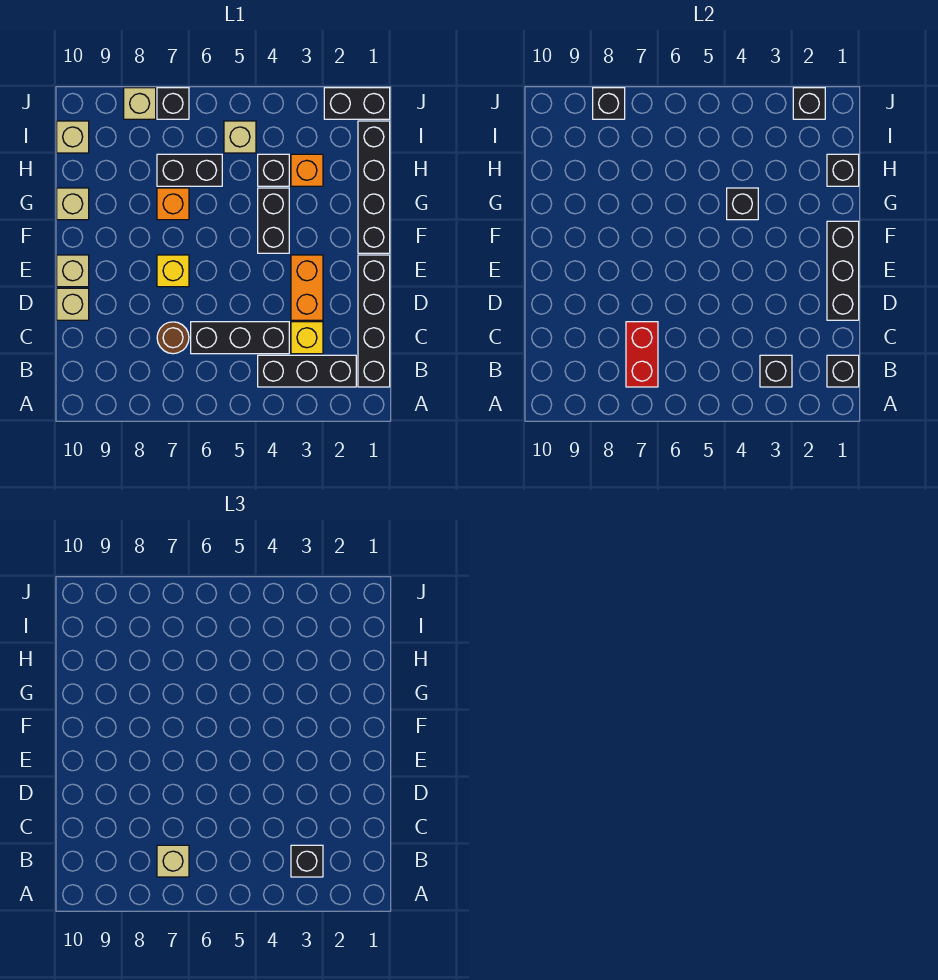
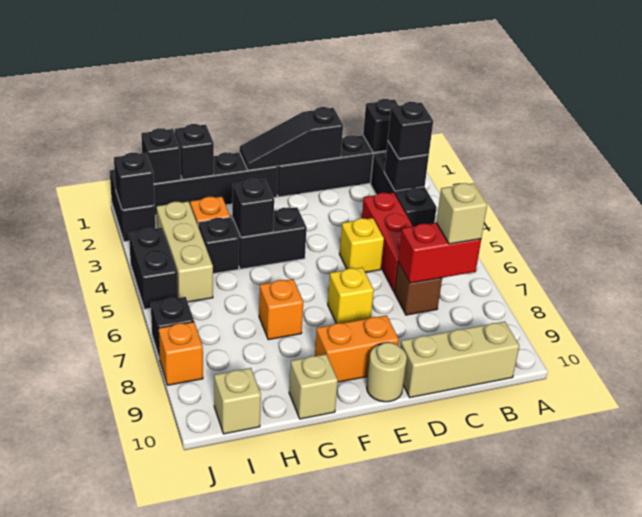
yellow brick C3 level 1 -> yellow brick D5 level 1
black brick C4:C6 level 1 -> red brick C4:C6 level 1
brown round brick C7 level 1 -> brown brick C7 level 1
black brick D1:F1 level 2 -> black slope D1:F1 level 2 top D
orange brick D3:E3 level 1 -> orange brick E9:F9 level 1
tan brick D10 level 1 -> tan brick B10:D10 level 1
tan brick E10 level 1 -> tan round brick E10 level 1
black brick H6:H7 level 1 -> black brick J4:J5 level 1
tan brick I5 level 1 -> tan brick I3:I5 level 1
tan brick J8 level 1 -> orange brick J8 level 1
black brick J8 level 2 -> black brick I1 level 2

